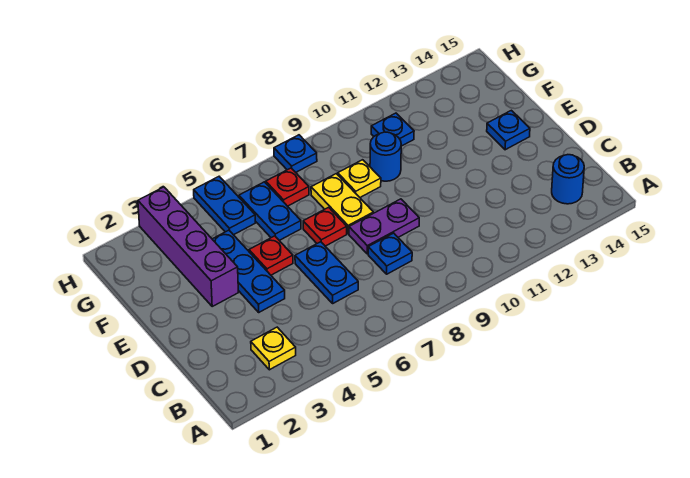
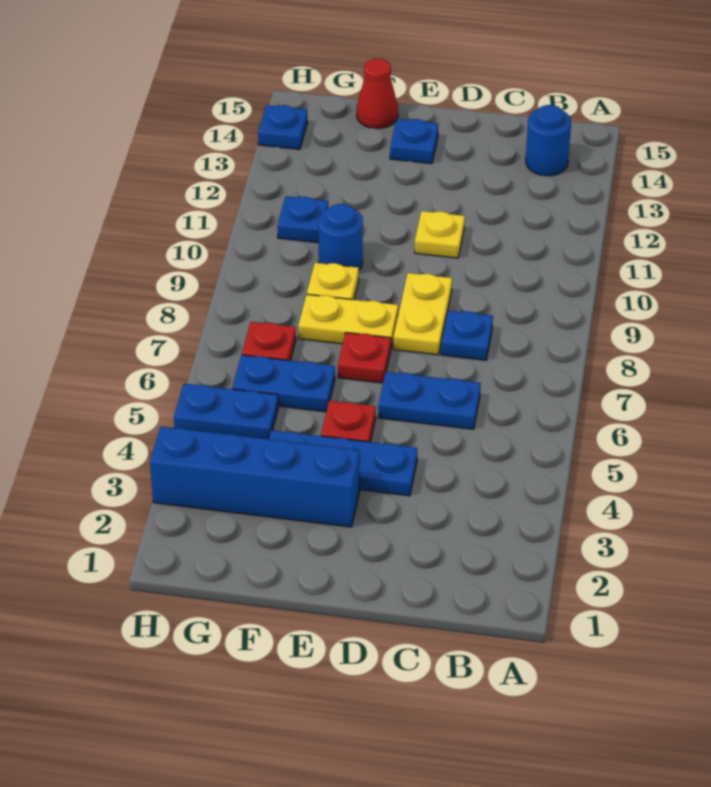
yellow plate B3 level 1 -> yellow plate D11 level 1
purple plate D8:D9 level 1 -> yellow plate D8:D9 level 1
purple brick E3:H3 level 1 -> blue brick E3:H3 level 1
none -> red cone F15 level 1
blue plate H8 level 1 -> blue plate H14 level 1

